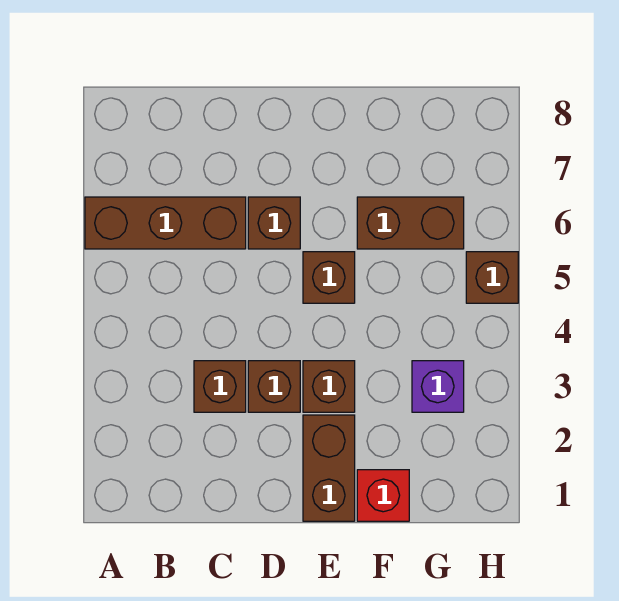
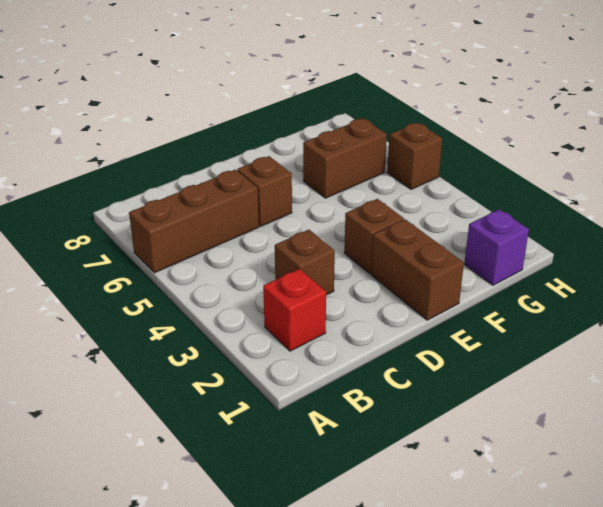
brown brick D3 level 1 -> none
brown brick E5 level 1 -> none
red brick F1 level 1 -> red brick B2 level 1
purple brick G3 level 1 -> purple brick G1 level 1

